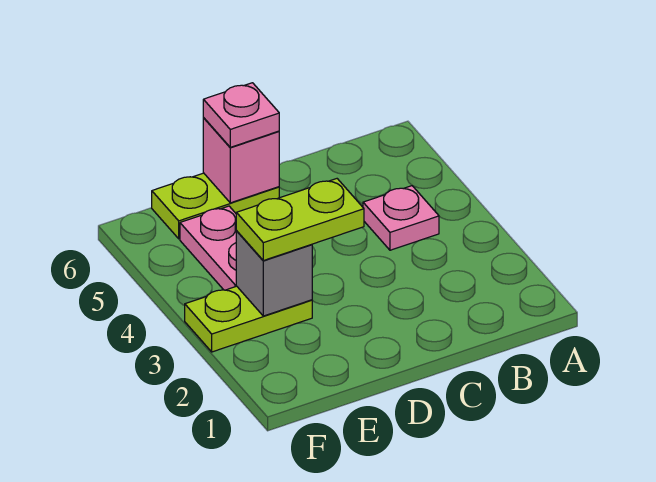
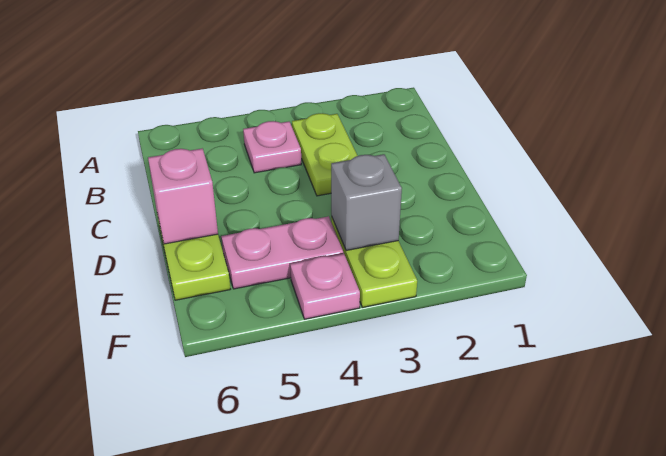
lime plate D3:E3 level 3 -> lime plate B3:C3 level 1
pink plate D6 level 3 -> pink plate F4 level 1

